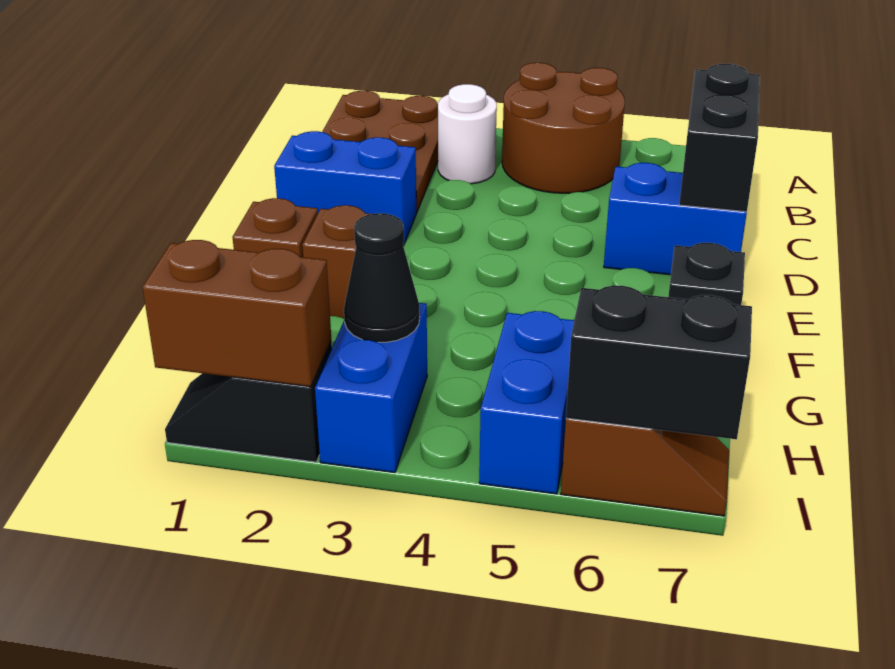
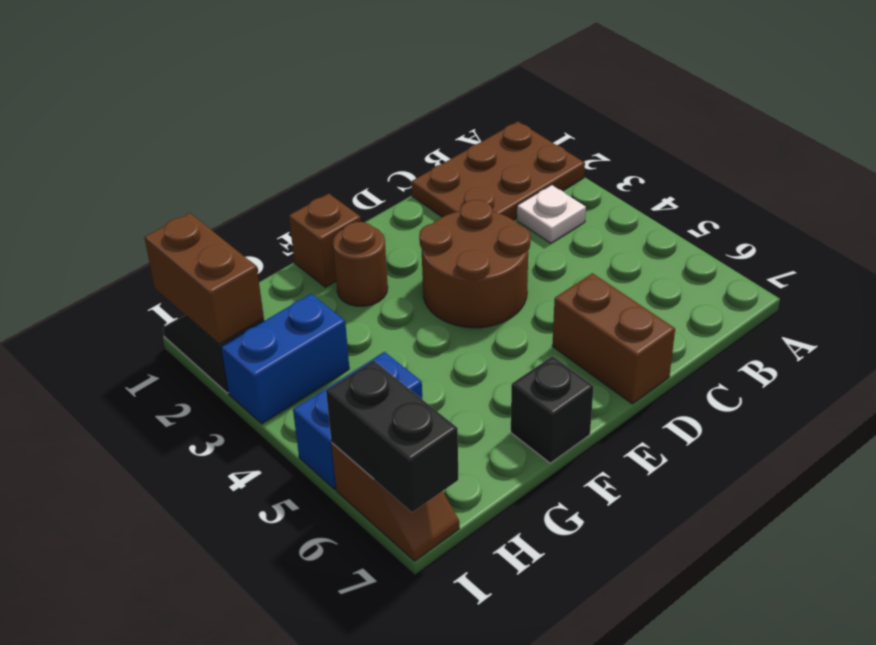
brown round brick A4:B5 level 1 -> brown round brick D3:E4 level 1
white round brick B3 level 1 -> white plate B3 level 1
black brick C7:D7 level 2 -> none
blue brick D1:D2 level 1 -> none
blue brick D6:D7 level 1 -> brown brick D6:D7 level 1
brown brick F2 level 1 -> brown round brick F2 level 1
black cone H3 level 2 -> none

